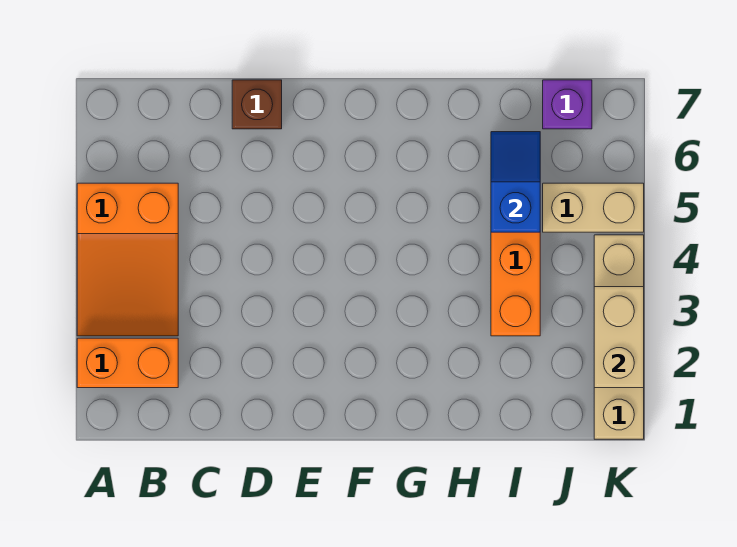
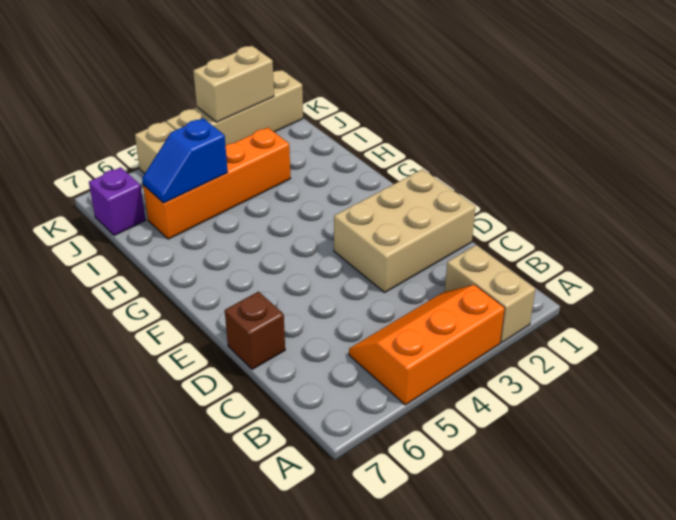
orange brick A2:B2 level 1 -> tan brick A2:B2 level 1
orange slope A3:B5 level 1 top 5 -> orange slope A3:B5 level 1 top A
none -> tan brick D1:E3 level 1

